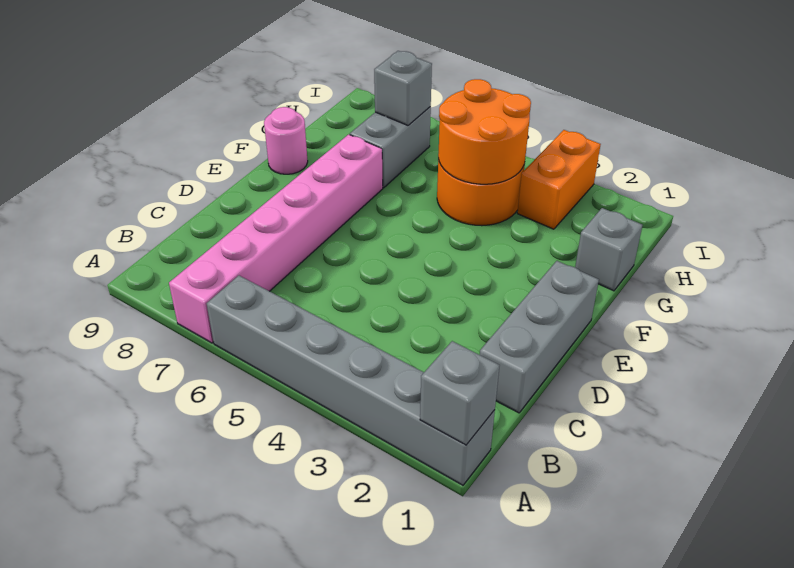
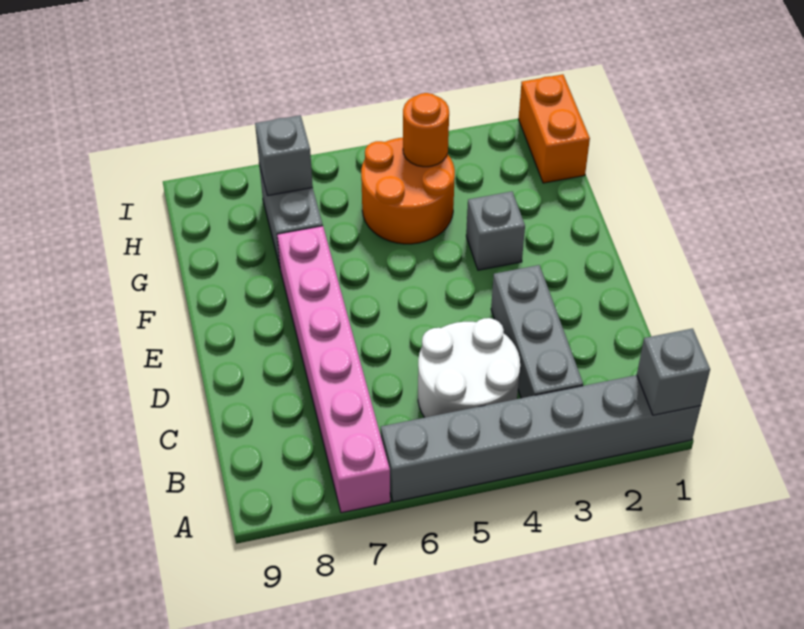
none -> white round brick B4:C5 level 1
grey brick C1:E1 level 1 -> grey brick B3:D3 level 1
pink round brick F9 level 1 -> none
grey brick G1 level 1 -> grey brick F3 level 1
orange round brick G4:H5 level 2 -> orange round brick H4 level 2
orange brick H3:I3 level 1 -> orange brick H1:I1 level 1

